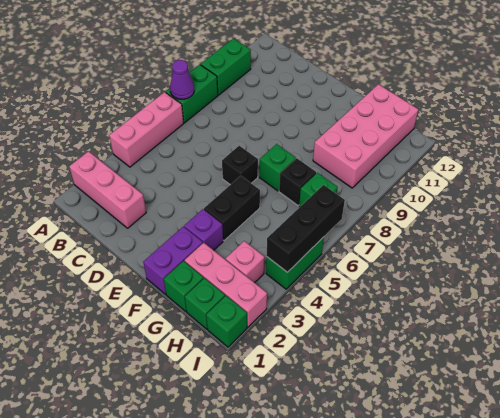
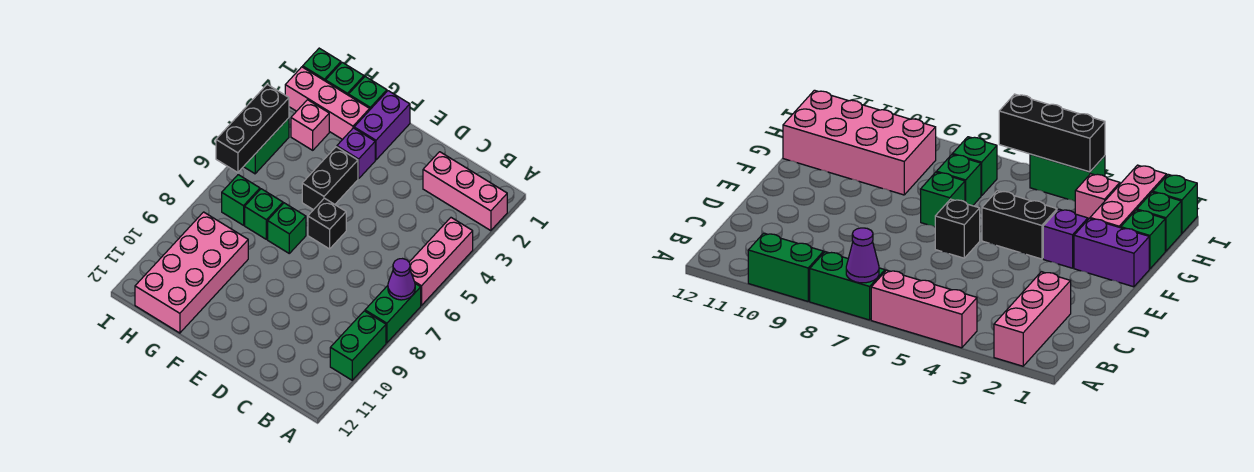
black brick G7 level 1 -> green brick G7 level 1

